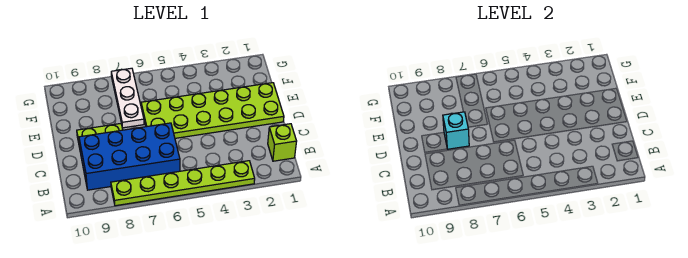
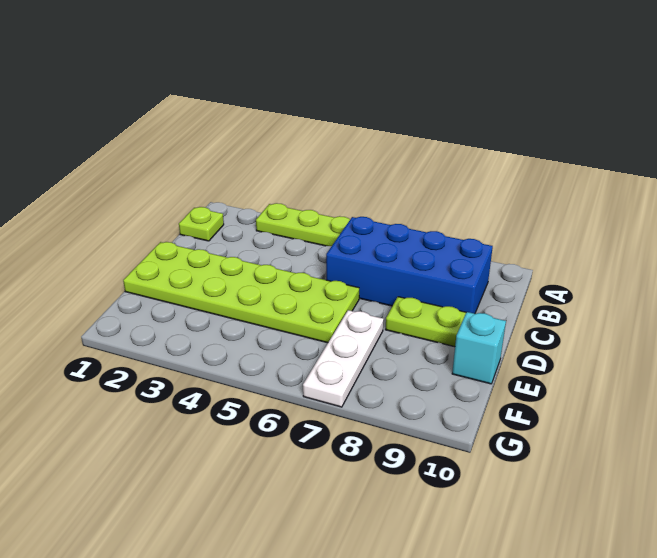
lime brick B1 level 1 -> lime plate B1 level 1
cyan brick D8 level 2 -> cyan brick E10 level 1

